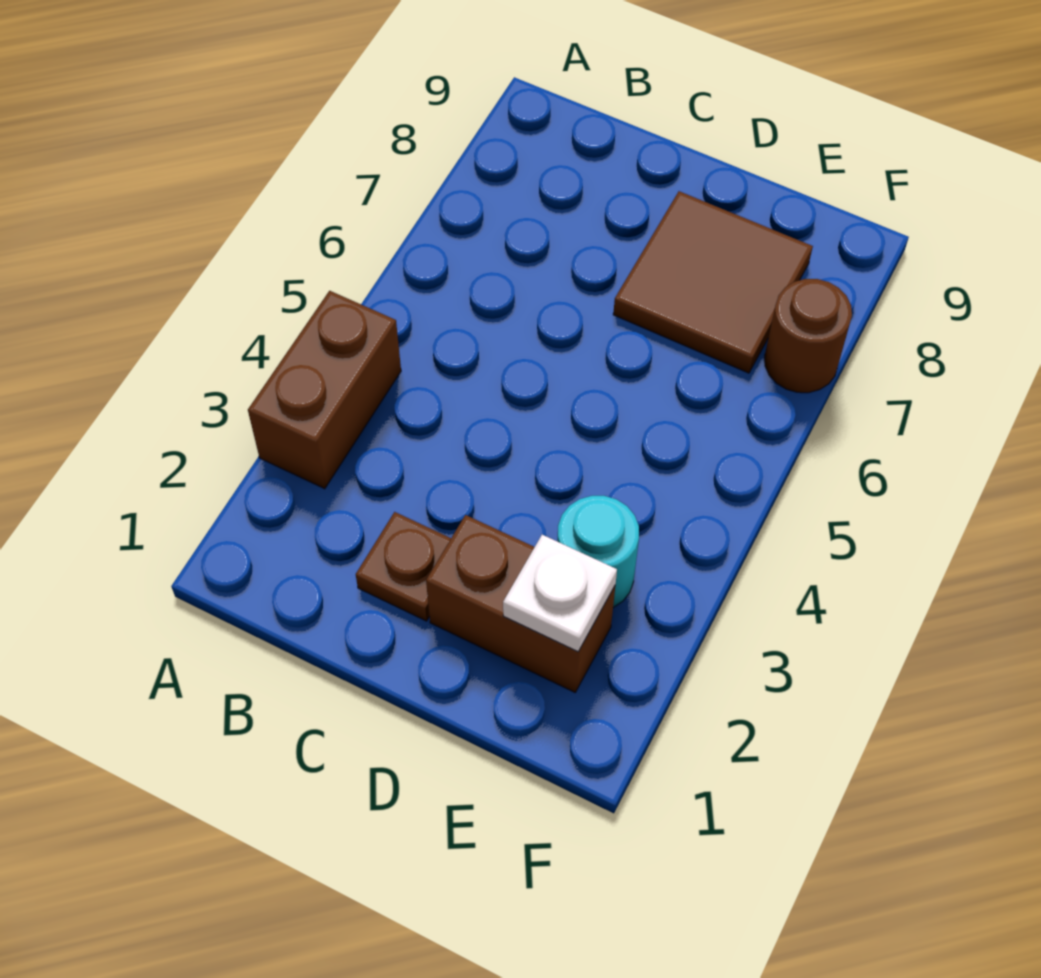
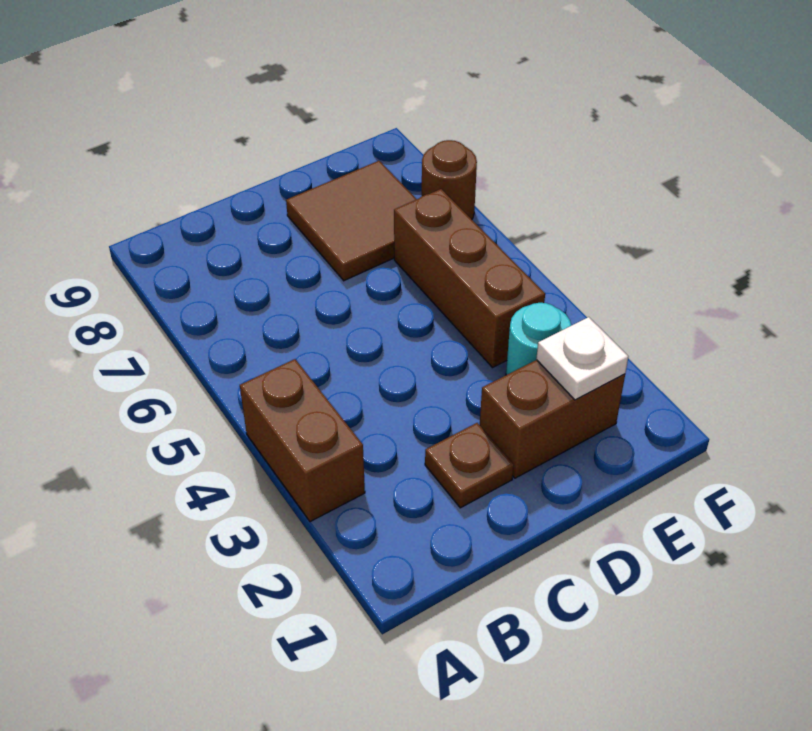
none -> brown brick E4:E6 level 1

